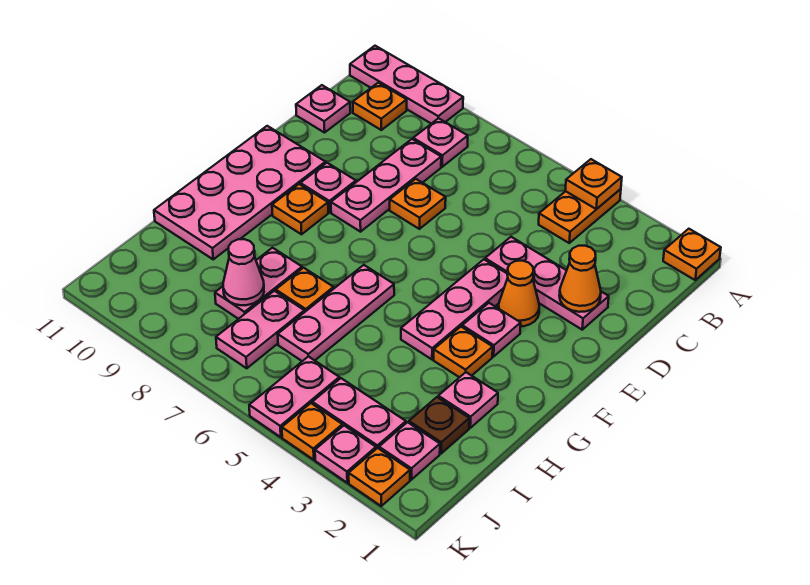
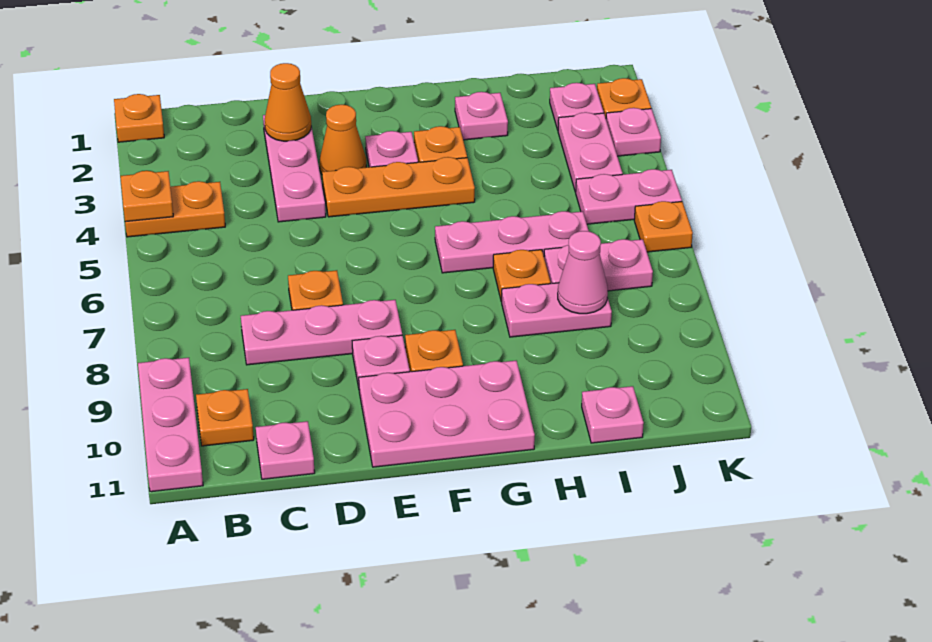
pink plate B8 level 1 -> pink plate I11 level 1
pink plate E4:G4 level 1 -> orange plate E4:G4 level 1
pink plate E10:H11 level 1 -> pink plate E10:G11 level 1
brown plate I2 level 1 -> none
orange plate K4 level 1 -> orange plate K6 level 1

